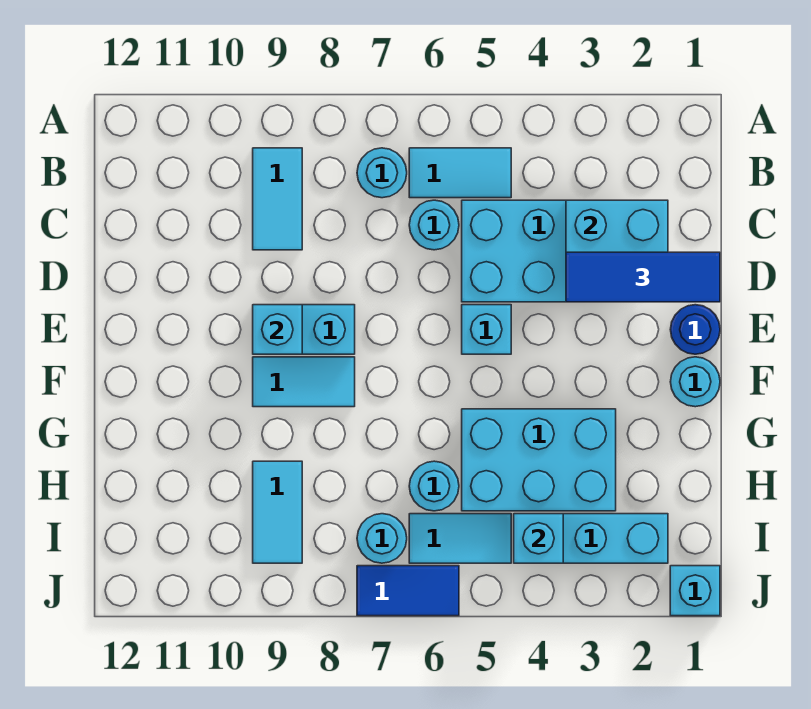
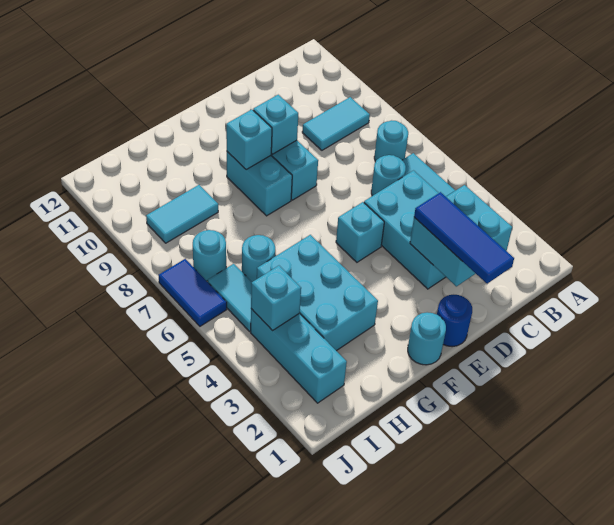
cyan tile F8:F9 level 1 -> cyan brick F8:F9 level 1
cyan brick J1 level 1 -> cyan brick F9 level 2

